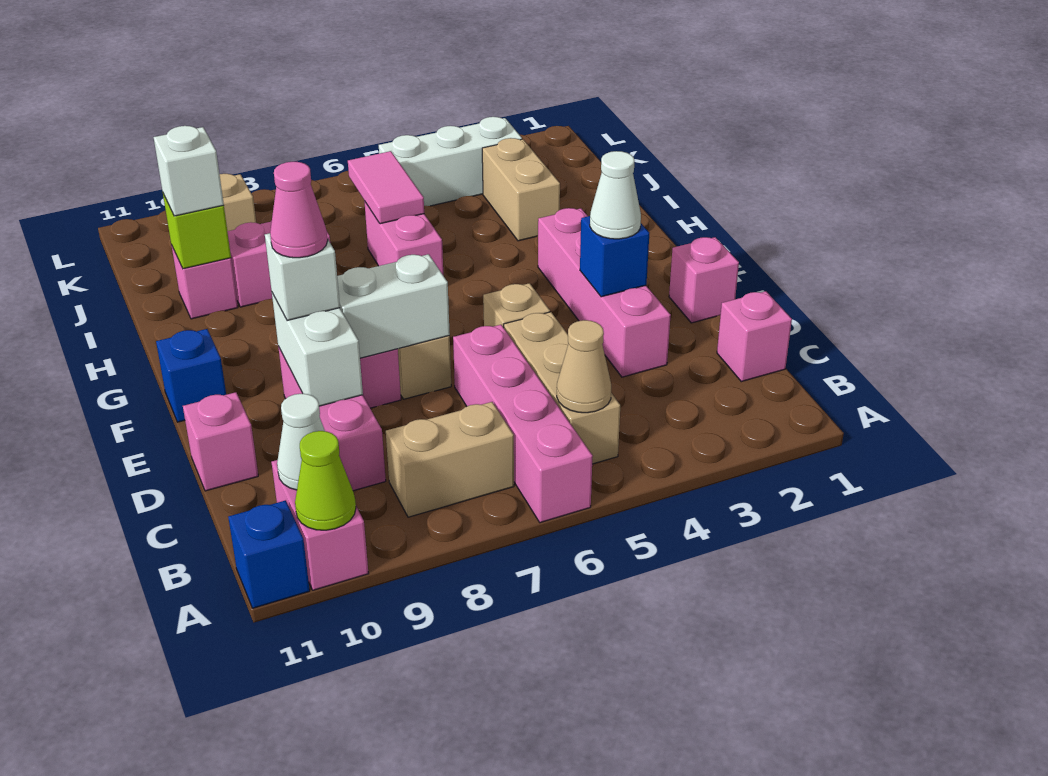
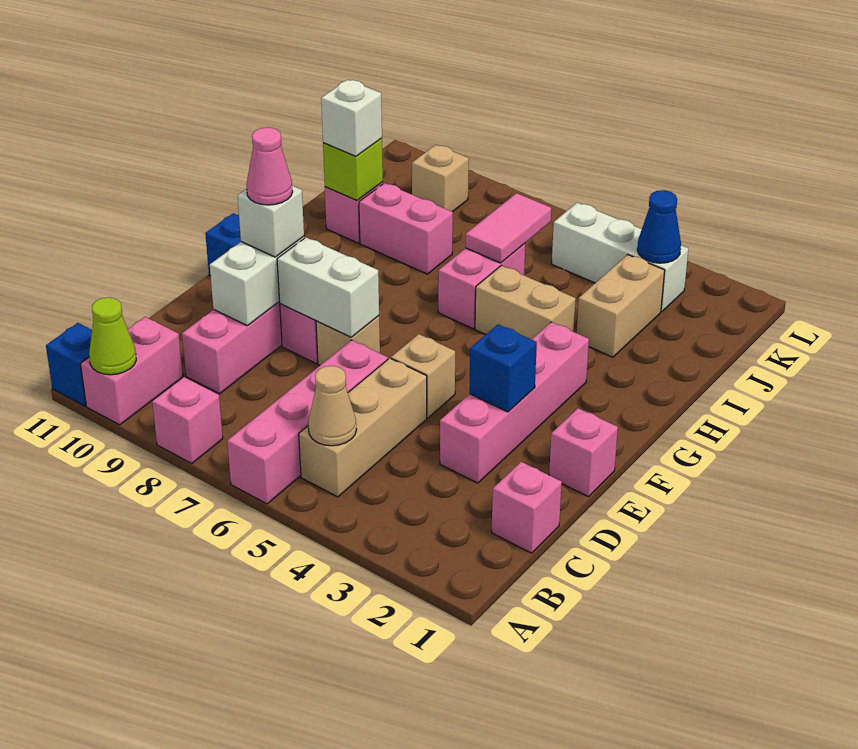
tan brick B7:B8 level 1 -> tan brick H4:H5 level 1
white cone B10 level 2 -> none
pink brick D11 level 1 -> pink brick A8 level 1
white cone E3 level 3 -> none
none -> blue cone K3 level 2

